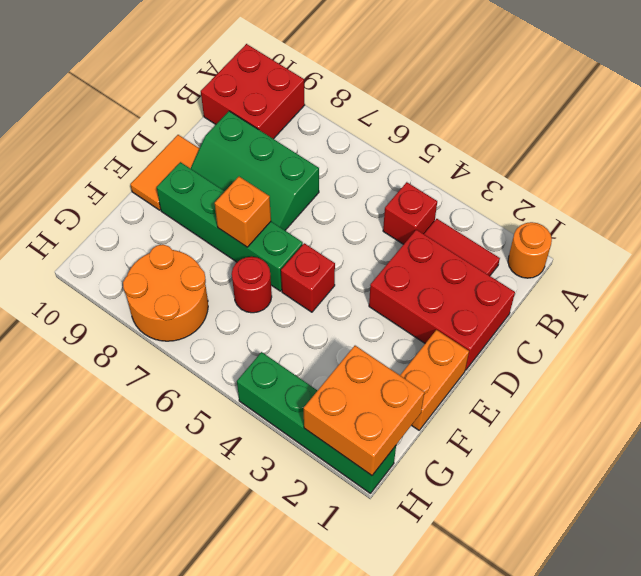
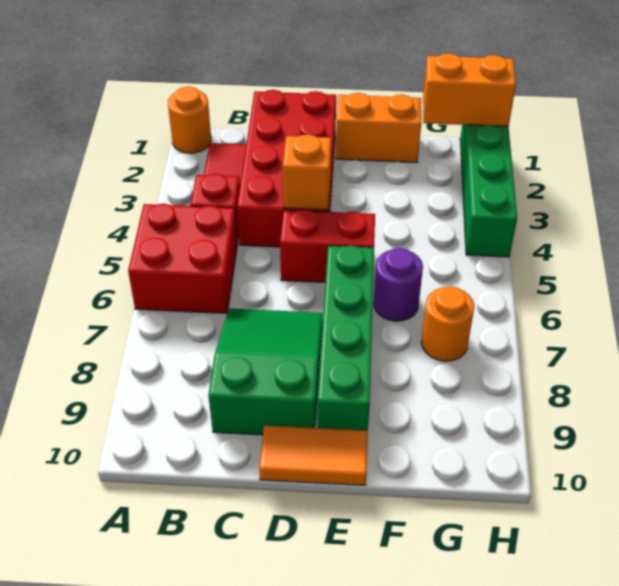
red brick A9:B10 level 1 -> red brick A5:B6 level 1
red brick C1:D3 level 1 -> red brick C1:D4 level 1
green slope C7:D9 level 1 top C -> green slope C7:D9 level 1 top 9
red brick E5 level 1 -> red brick D5:E5 level 1
orange brick E7 level 2 -> orange brick D4 level 2
red round brick F6 level 1 -> purple round brick F6 level 1
orange brick G1:H2 level 2 -> orange brick G1:H1 level 2
orange round brick G7:H8 level 1 -> orange round brick G7 level 1

